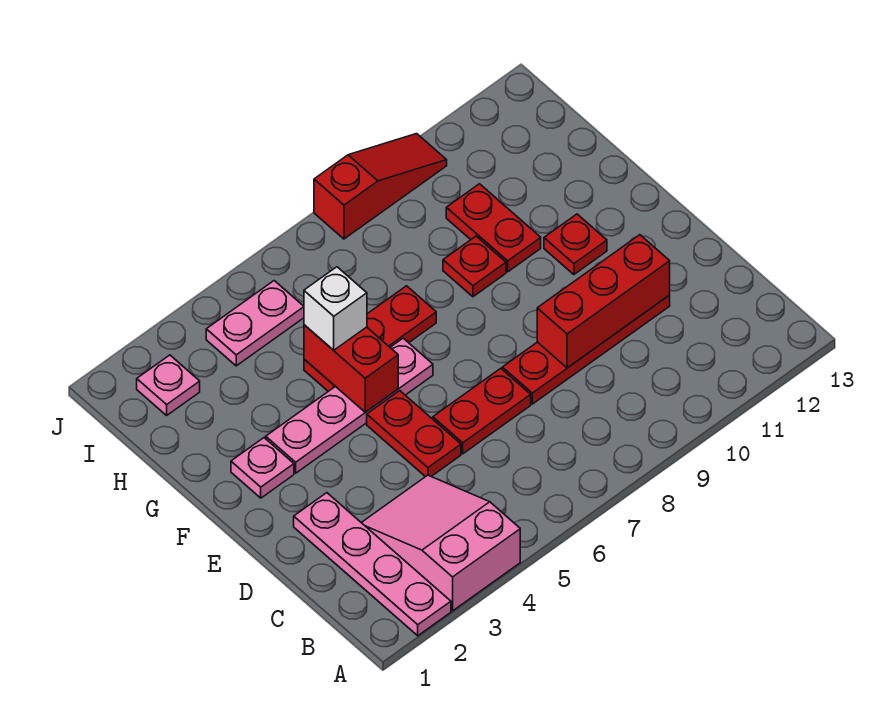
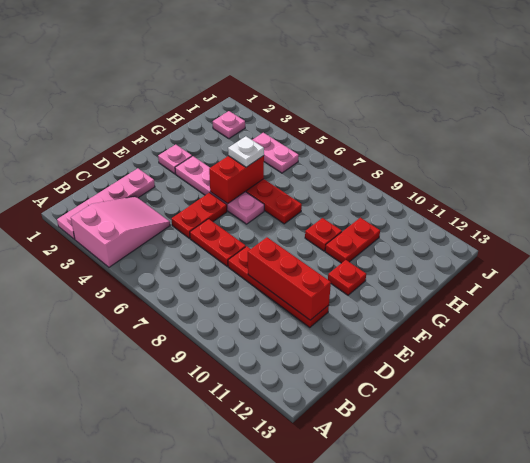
white brick G5 level 3 -> white plate G5 level 3
red slope J8:J10 level 1 top 8 -> none

